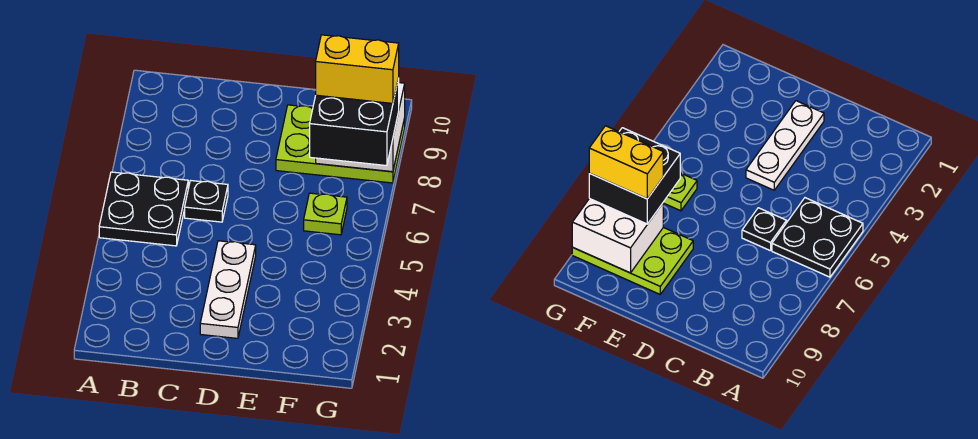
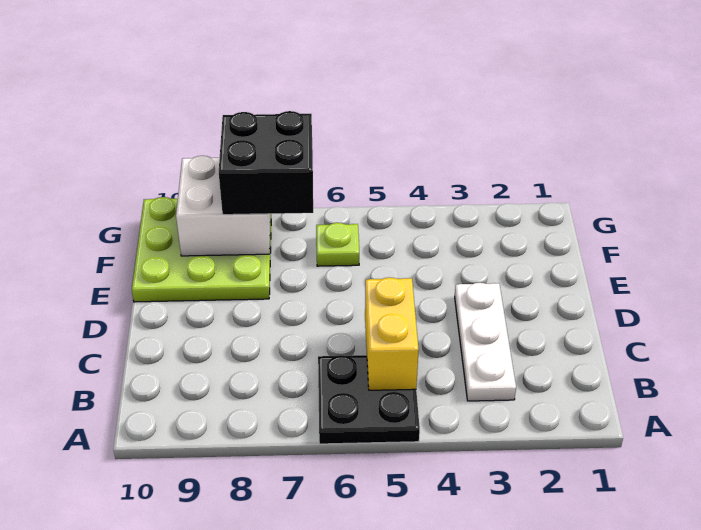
black plate C6 level 1 -> none
white plate D2:D4 level 1 -> white plate B3:D3 level 1
lime plate E8:G9 level 1 -> lime plate E8:G10 level 1
yellow brick F8:G8 level 4 -> yellow brick B5:C5 level 2

